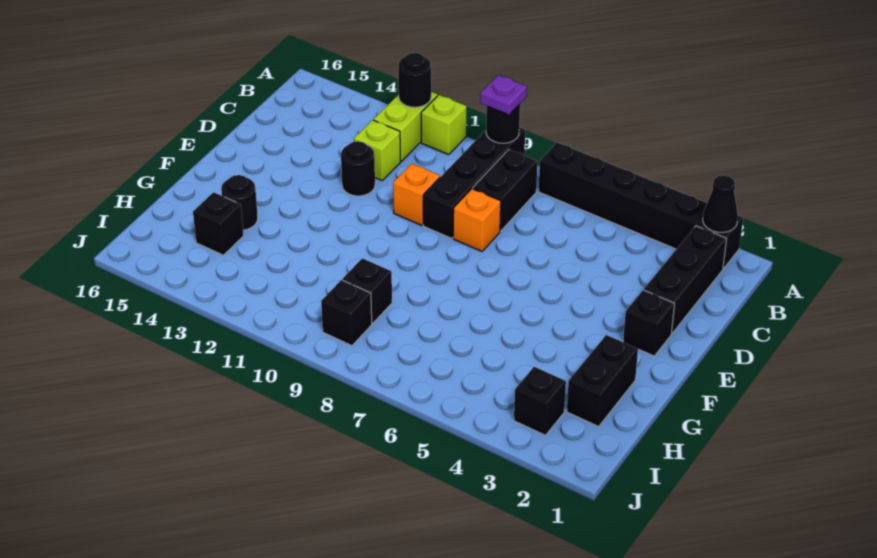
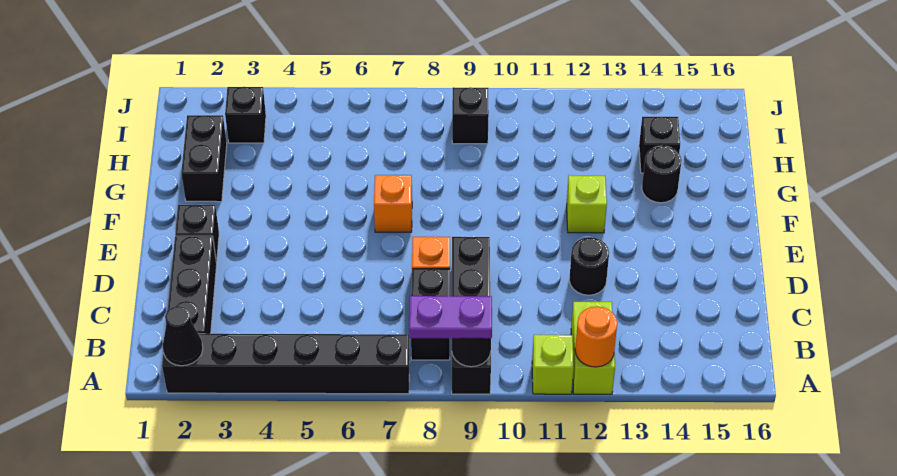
purple plate A9 level 3 -> purple plate A8:A9 level 3
black round brick A12 level 2 -> orange round brick A12 level 2
lime brick C12 level 1 -> lime brick F12 level 1
orange brick D10 level 1 -> orange brick F7 level 1
black brick H9 level 1 -> none

